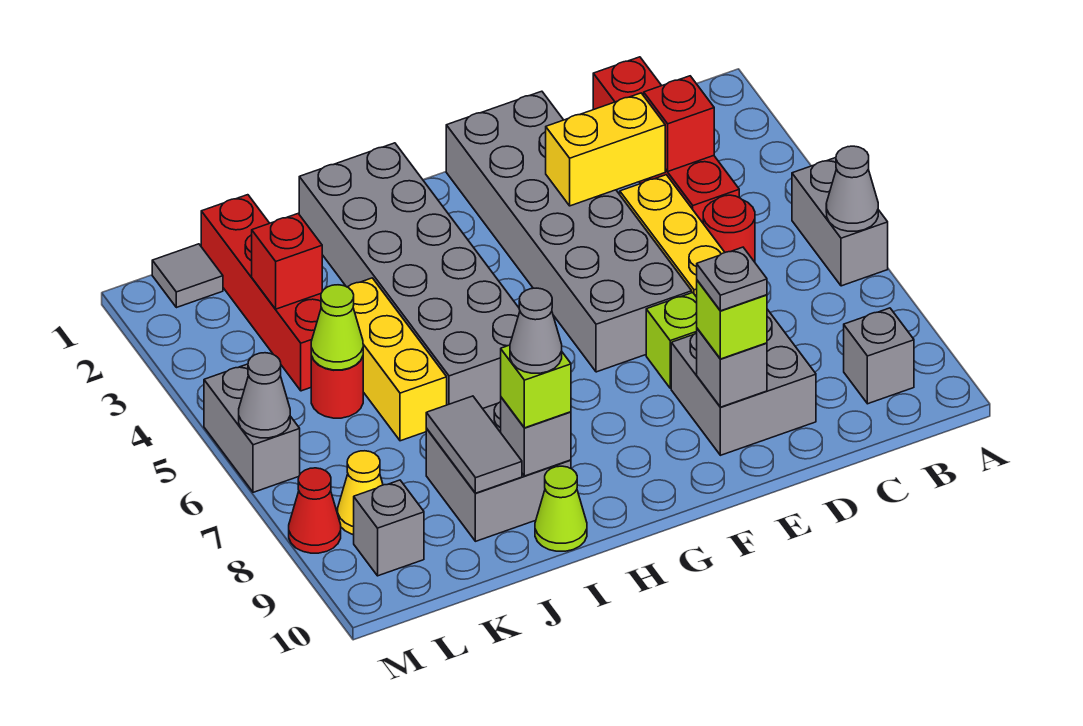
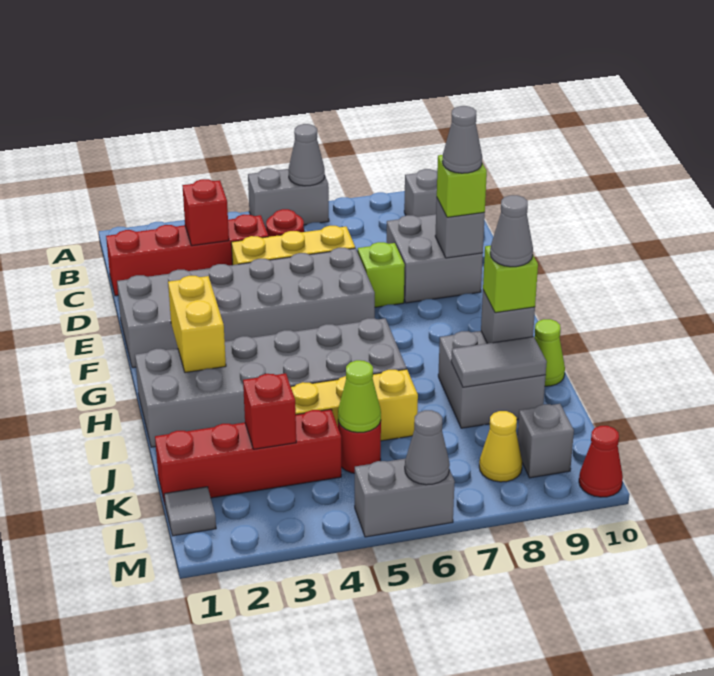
yellow brick D3:E3 level 2 -> yellow brick G2:H2 level 2
grey plate E9 level 4 -> grey cone E9 level 4
red cone M8 level 1 -> red cone M10 level 1

